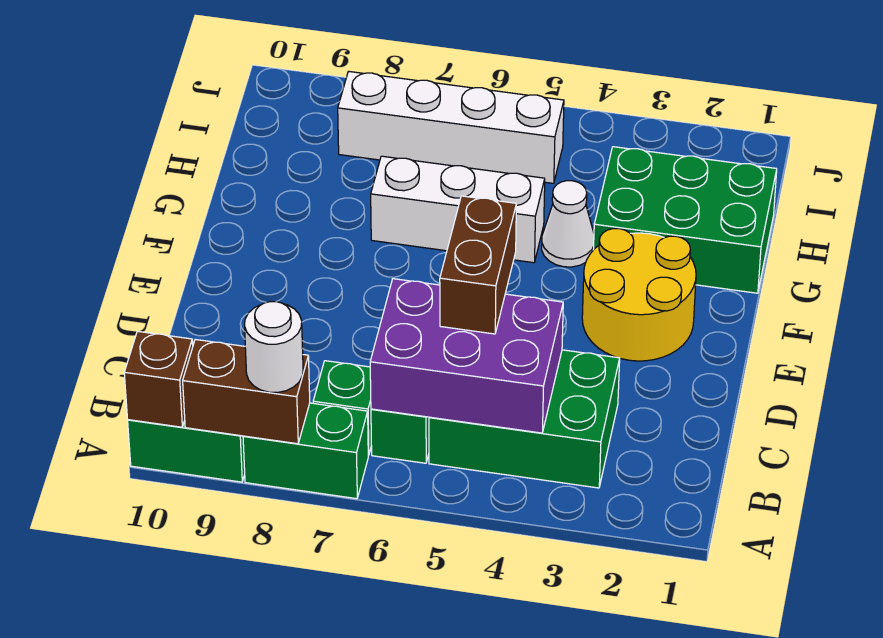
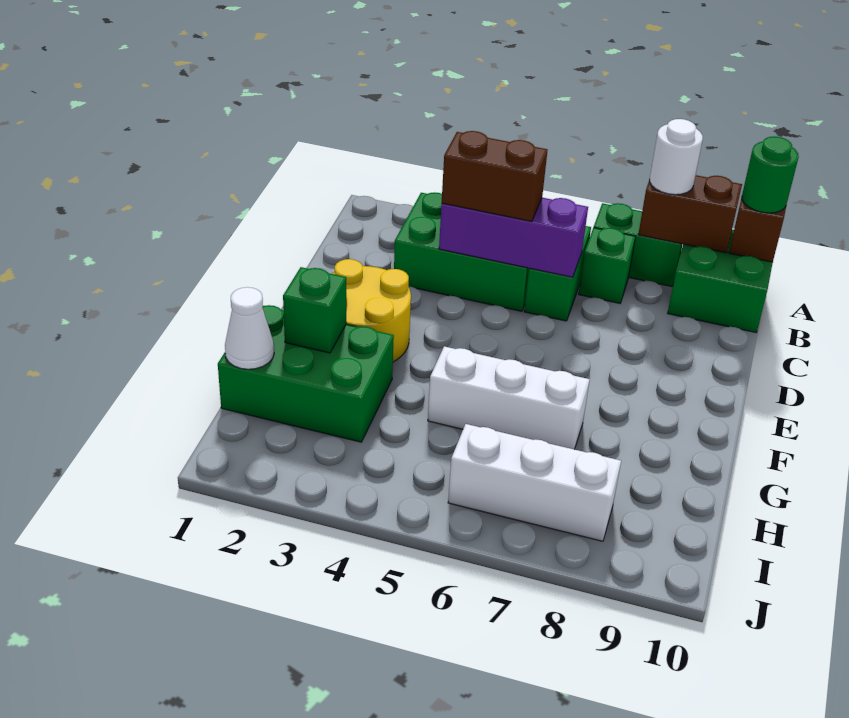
none -> green round brick A10 level 3
purple brick B4:C6 level 2 -> purple brick C4:C6 level 2
brown brick C5:D5 level 3 -> brown brick C4:C5 level 3
none -> green brick G2 level 2
white cone G4 level 1 -> white cone H1 level 2
white brick I5:I8 level 1 -> white brick I6:I8 level 1

